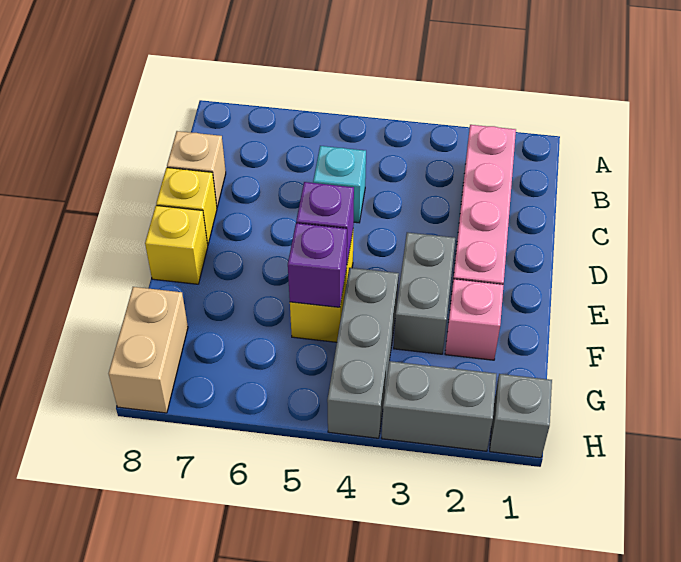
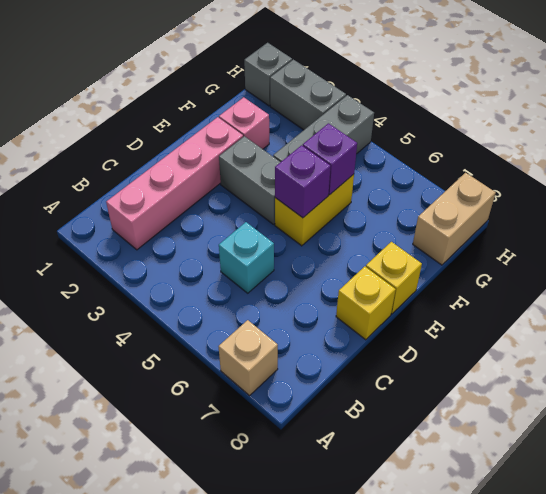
tan brick C8 level 1 -> tan brick A7 level 1
grey brick E3:F3 level 1 -> grey brick E3:E4 level 1

